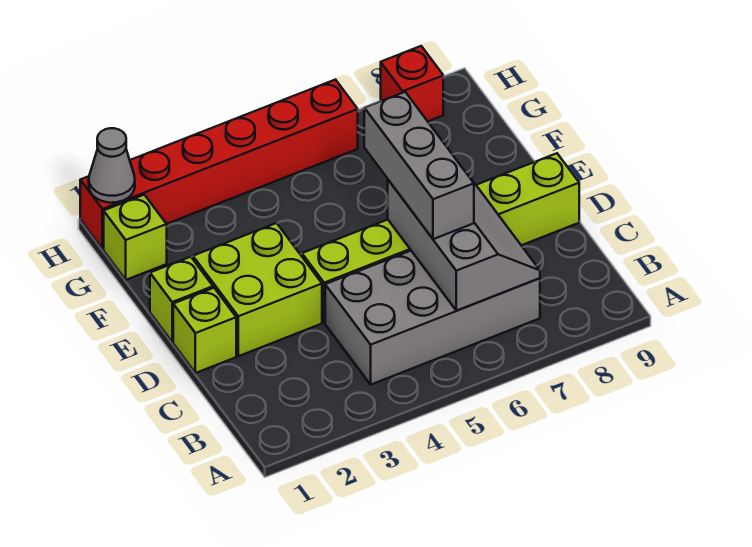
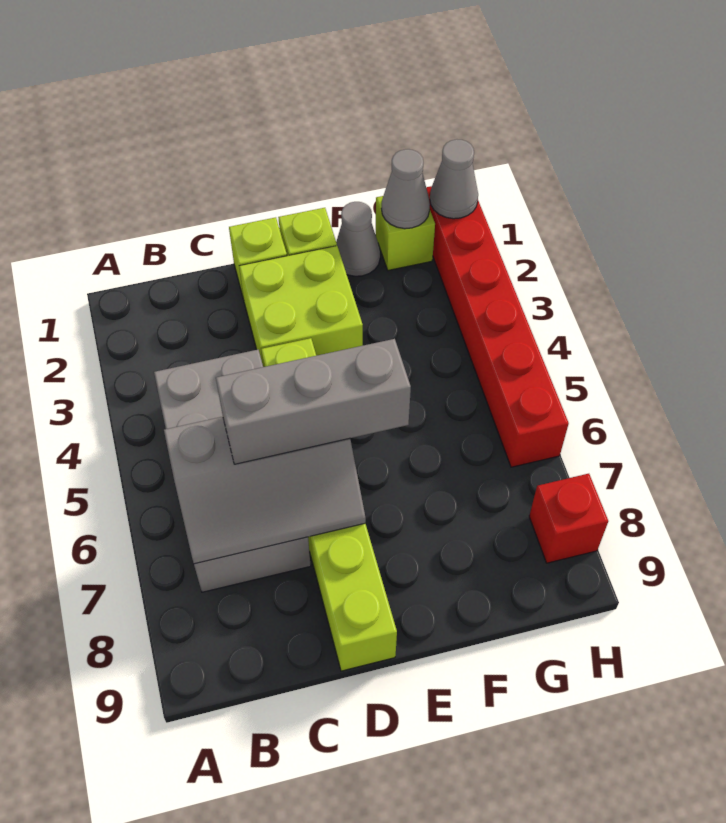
none -> grey cone F1 level 1
none -> grey cone G1 level 2

